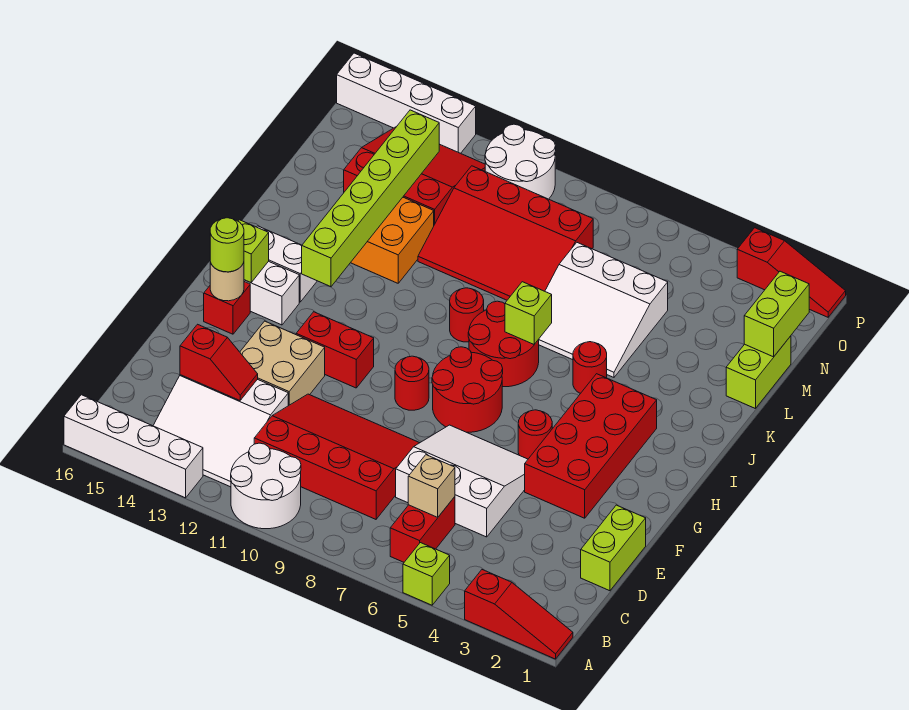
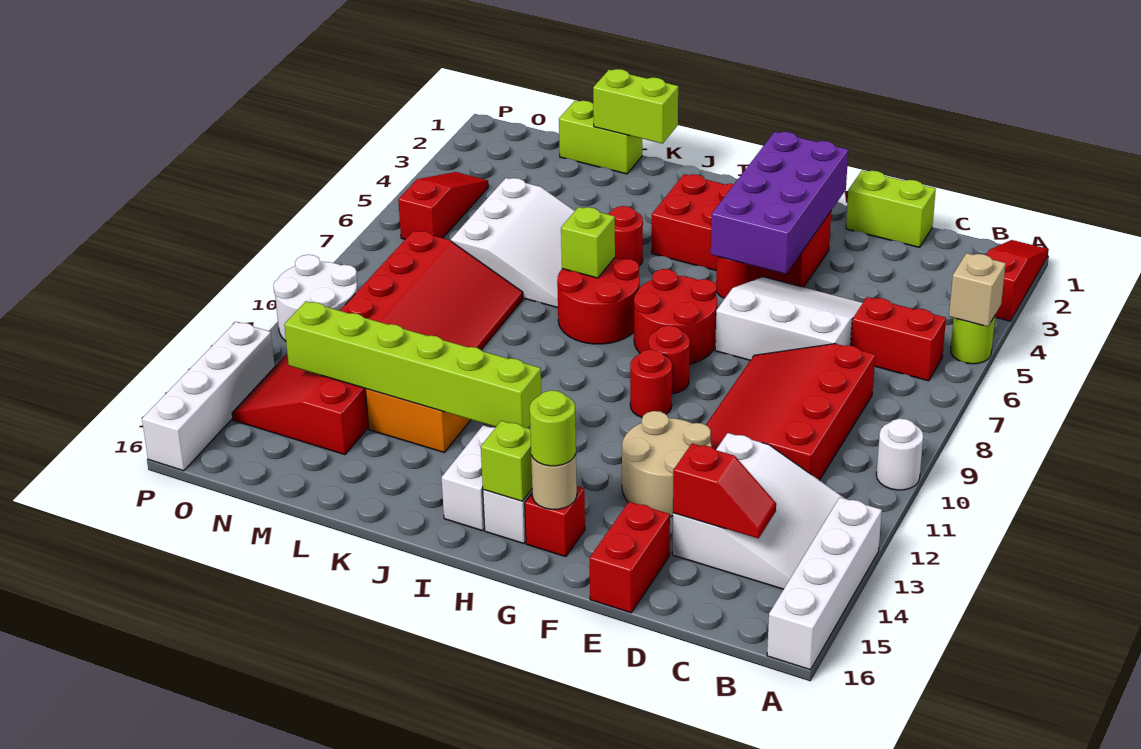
lime brick A5 level 1 -> lime round brick A5 level 1
white round brick A10:B11 level 1 -> white round brick A10 level 1
tan brick C6 level 2 -> tan brick A5 level 2
white slope D5:F7 level 1 top D -> white slope D5:F7 level 1 top 7
red slope D13:D14 level 2 top 14 -> red slope C14:D14 level 2 top D
tan brick E12:F13 level 1 -> tan round brick E12:F13 level 1
none -> purple brick F2:G5 level 2
red brick G11:G12 level 1 -> red brick E15:E16 level 1
red round brick J9 level 1 -> red round brick G10 level 1
lime brick M1:N1 level 2 -> lime brick K1:L1 level 2
red slope P1:P3 level 1 top 3 -> red slope O4:O6 level 1 top 6

